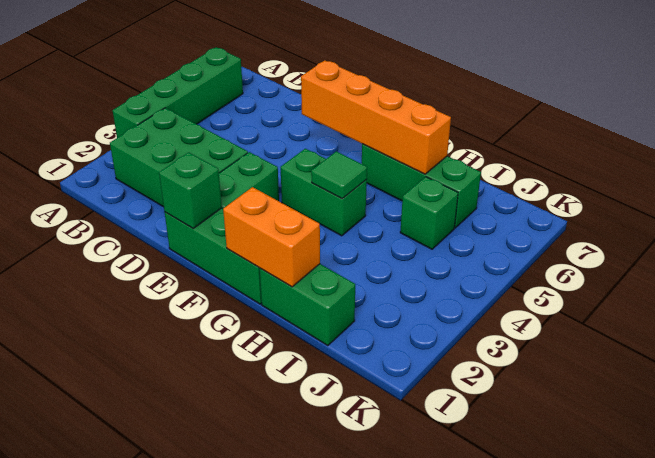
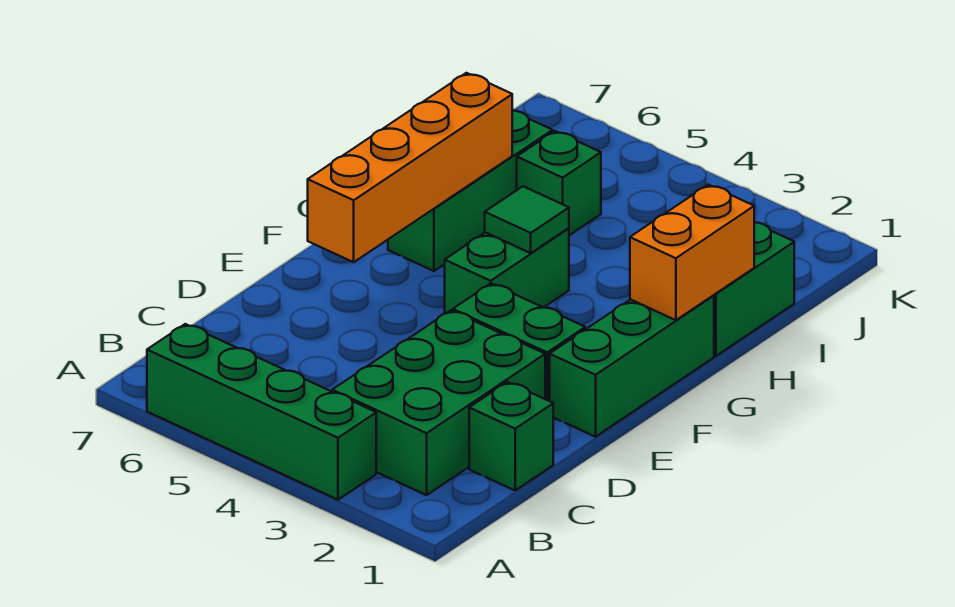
green brick E1 level 2 -> green brick C1 level 1

